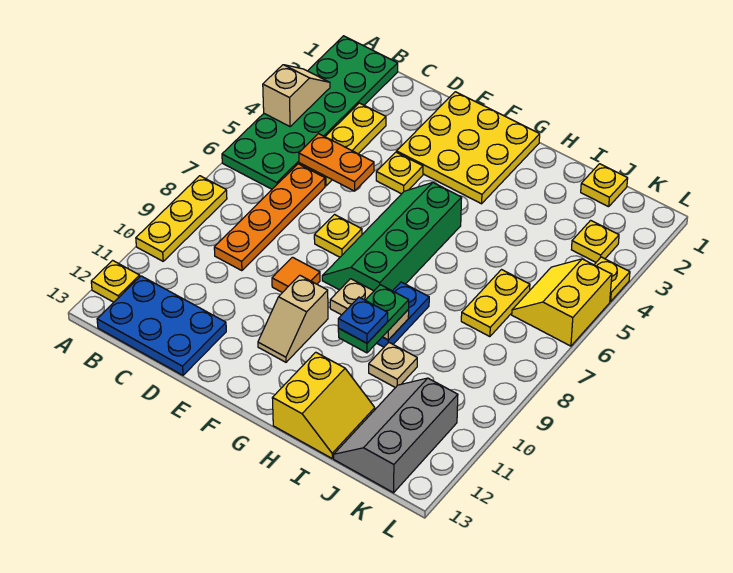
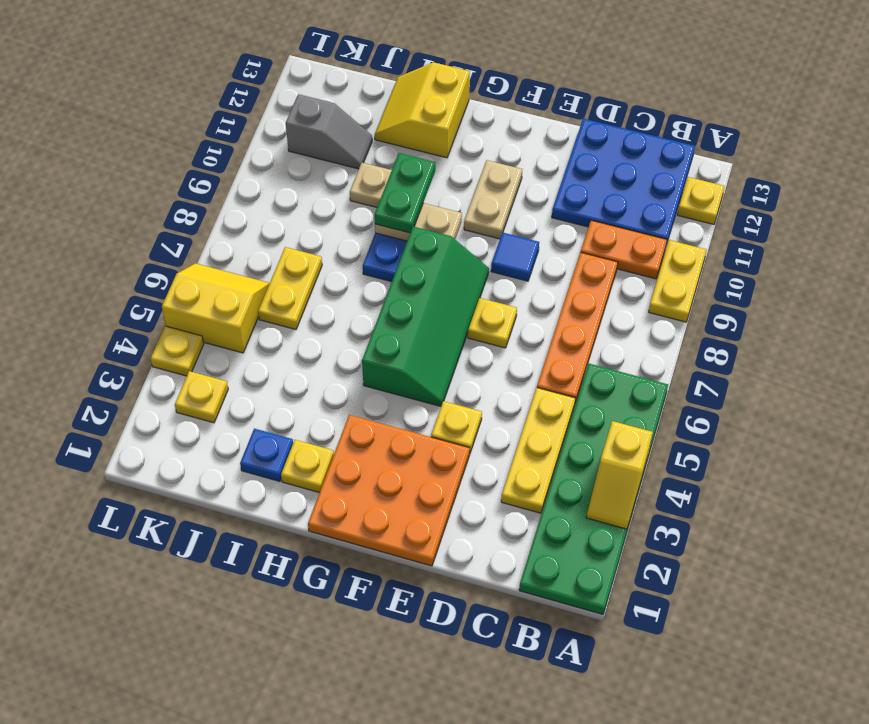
tan slope A3:A4 level 2 top 4 -> yellow slope A3:A4 level 2 top 4
yellow plate A8:A10 level 1 -> yellow plate A9:A10 level 1
blue plate B12:D13 level 1 -> blue plate B11:D13 level 1
orange plate C5:D5 level 2 -> orange plate B10:C10 level 1
yellow plate E1:G3 level 1 -> orange plate E1:G3 level 1
orange tile E9 level 1 -> blue tile E9 level 1
tan slope F10:F11 level 1 top 10 -> tan plate F10:F11 level 1
blue plate H10 level 4 -> blue plate I2 level 1
yellow plate J1 level 1 -> yellow plate H2 level 1
grey slope J11:K13 level 1 top K -> grey slope J11:K11 level 1 top K
yellow slope K5:L6 level 1 top L -> yellow slope K5:L6 level 1 top 5

